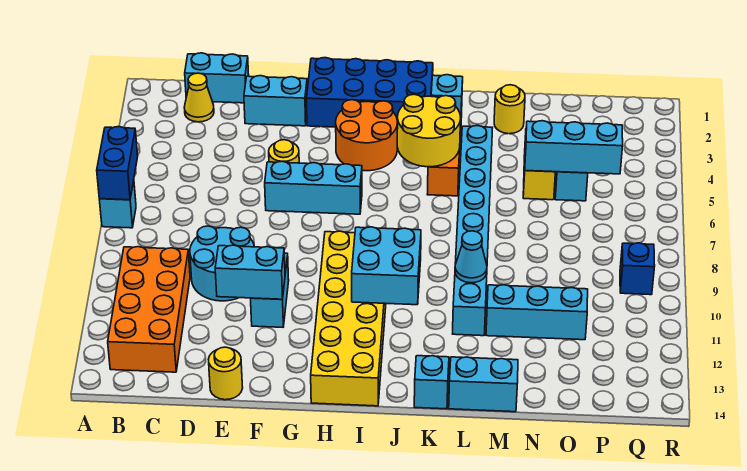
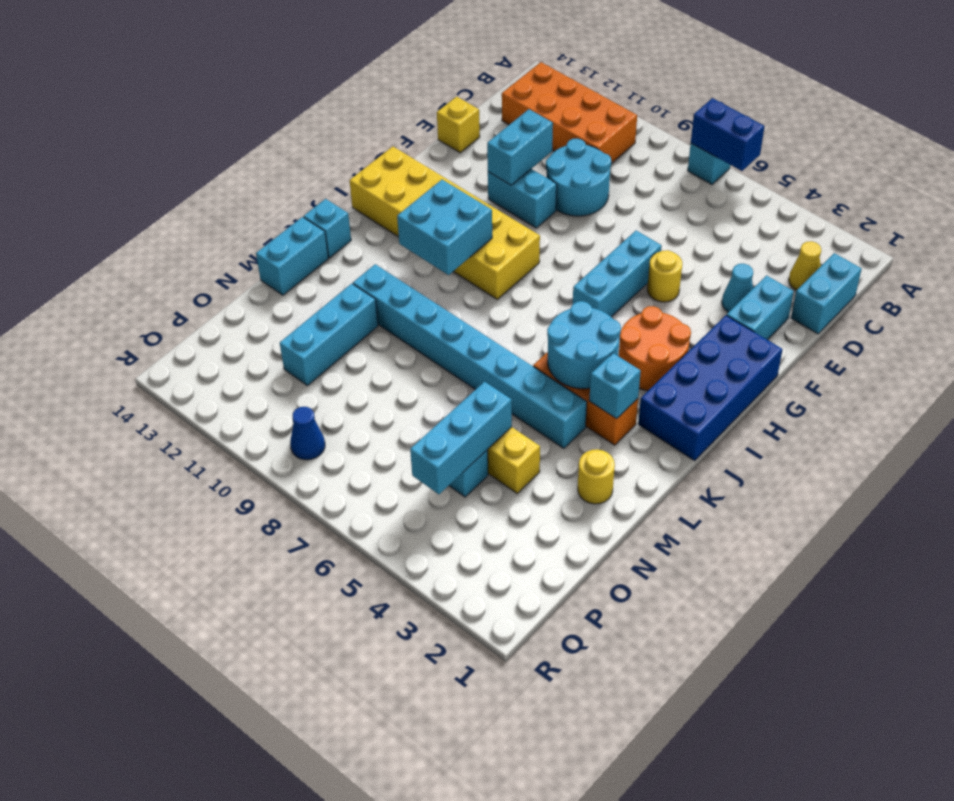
yellow round brick E14 level 1 -> yellow brick E14 level 1
yellow round brick J4:K5 level 2 -> cyan round brick J4:K5 level 2
cyan cone L10 level 2 -> cyan cone E3 level 1
blue brick Q9 level 1 -> blue cone Q9 level 1

